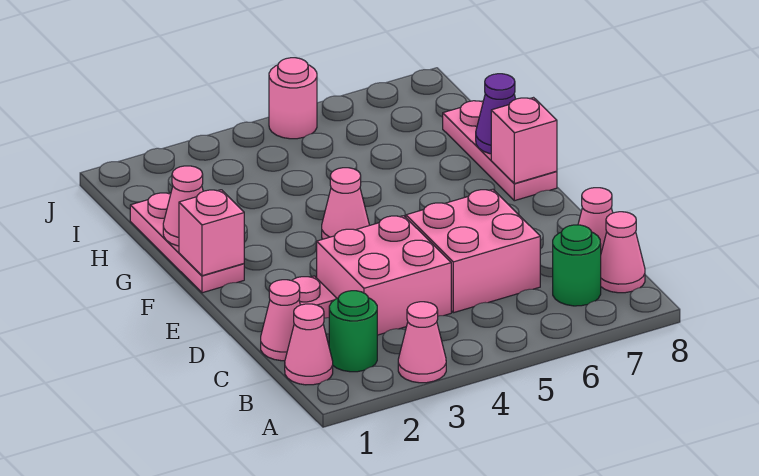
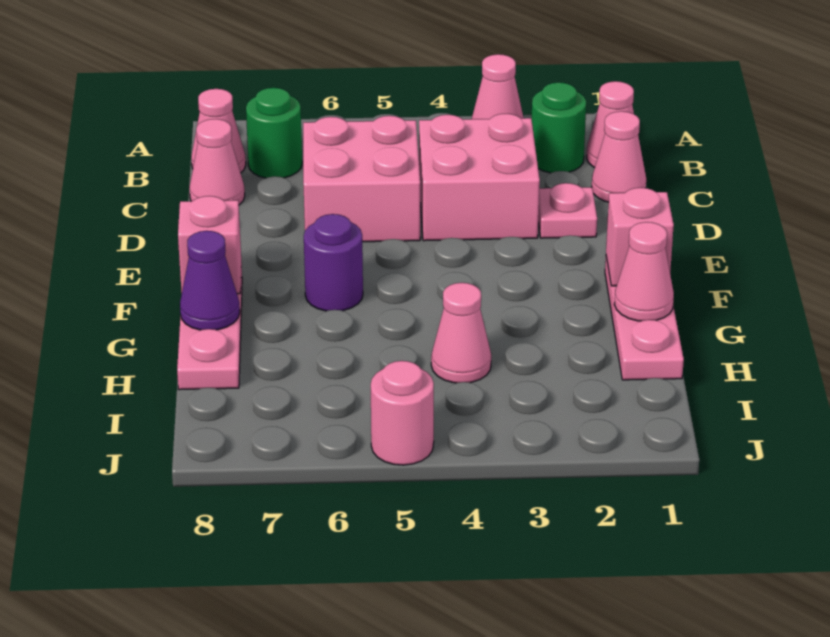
pink cone F4 level 1 -> pink cone H4 level 1
none -> purple round brick F6 level 1

